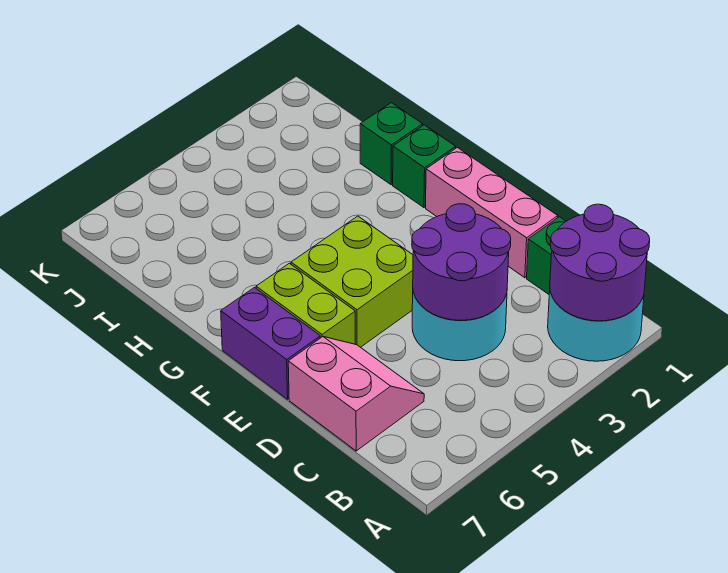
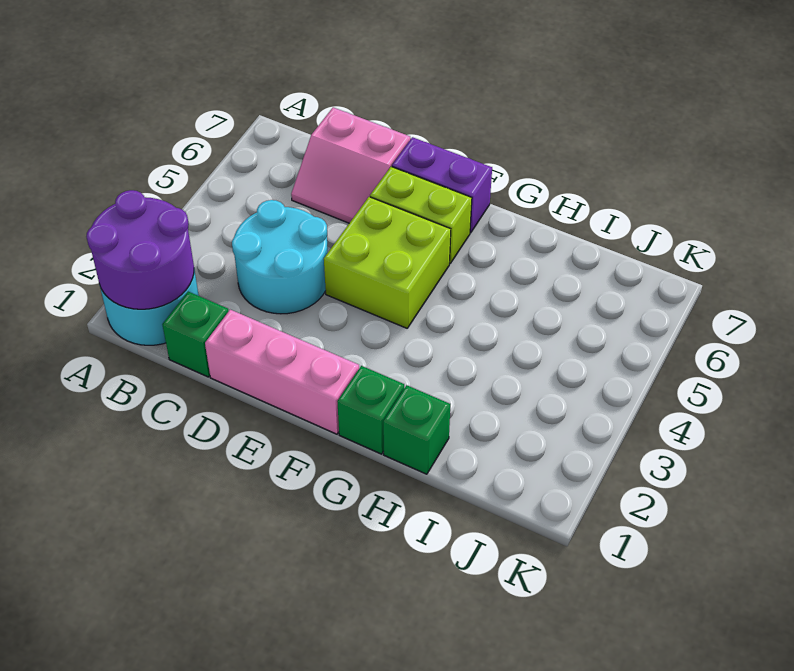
purple round brick C3:D4 level 2 -> none

